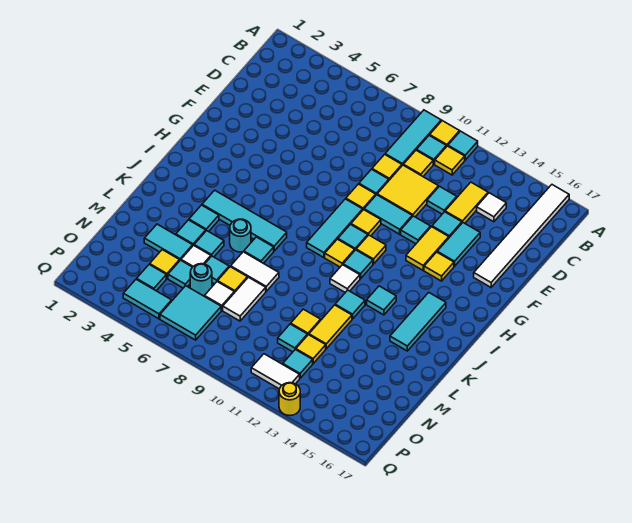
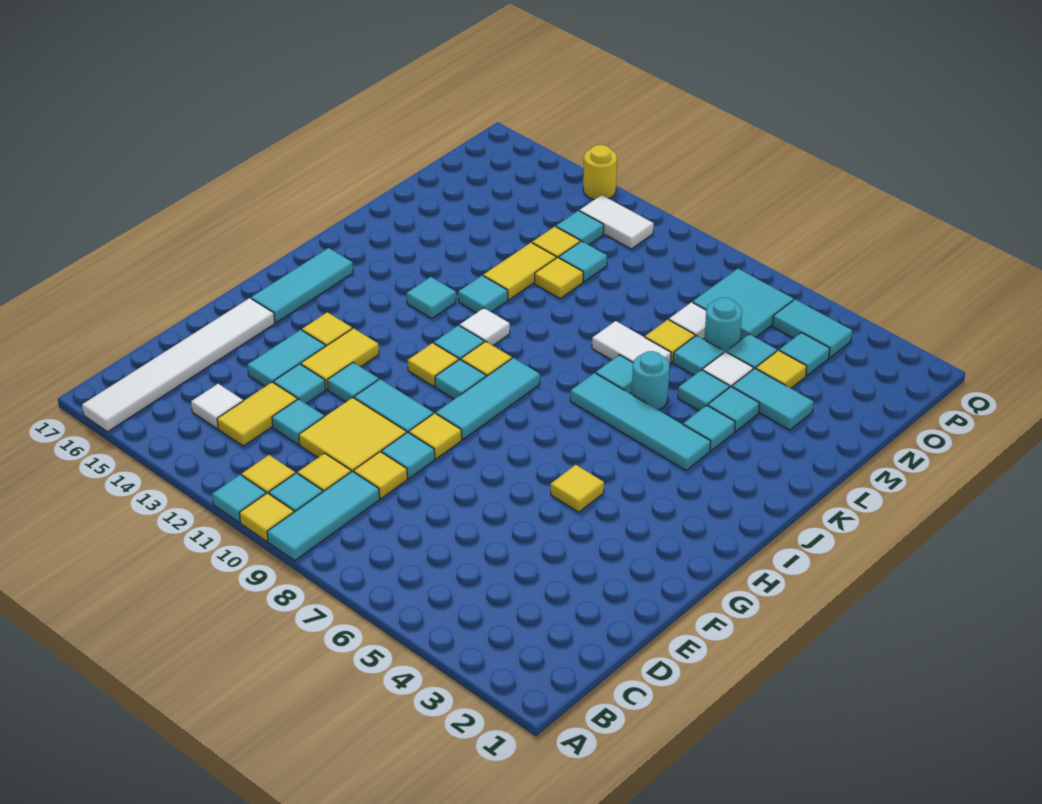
yellow tile G10 level 1 -> yellow tile G5 level 1
cyan tile I15:K15 level 1 -> cyan tile G16:I16 level 1
white tile M8:N8 level 1 -> none

